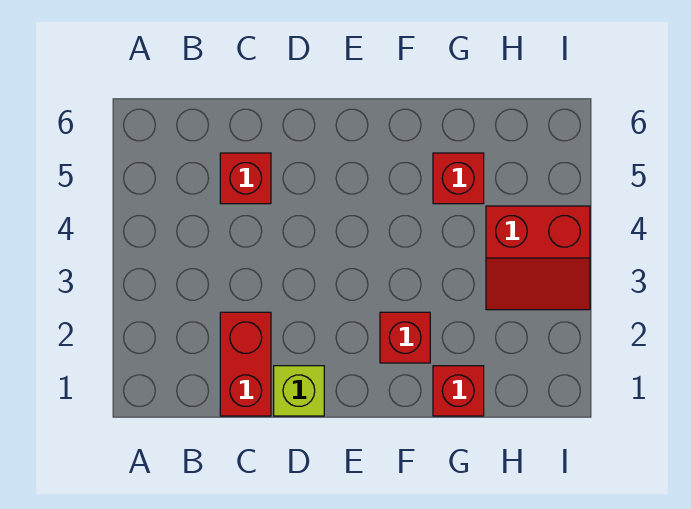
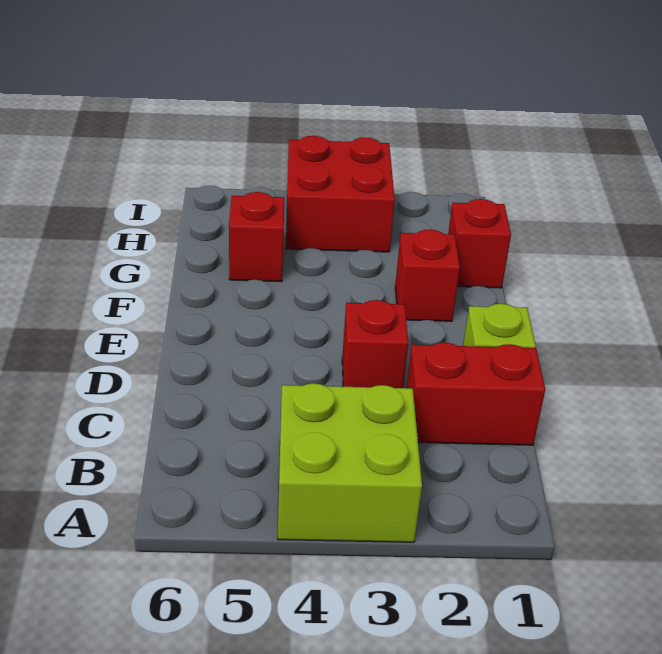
none -> lime brick A3:B4 level 1
red brick C5 level 1 -> red brick D3 level 1
red slope H3:I4 level 1 top 4 -> red brick H3:I4 level 1

